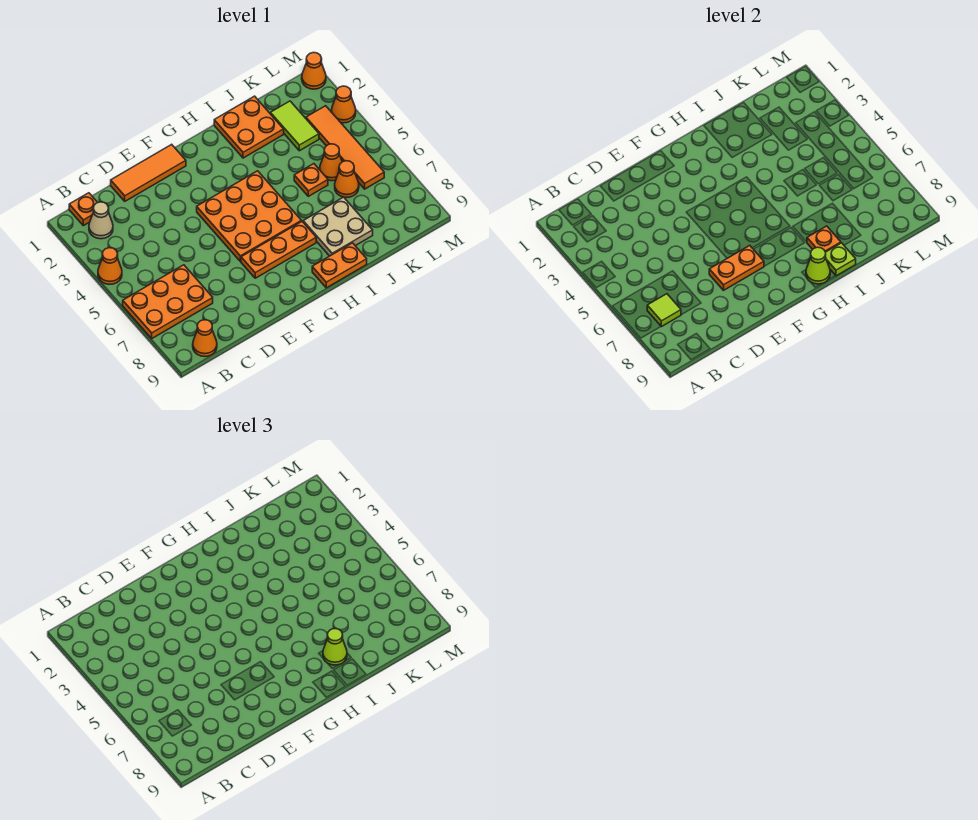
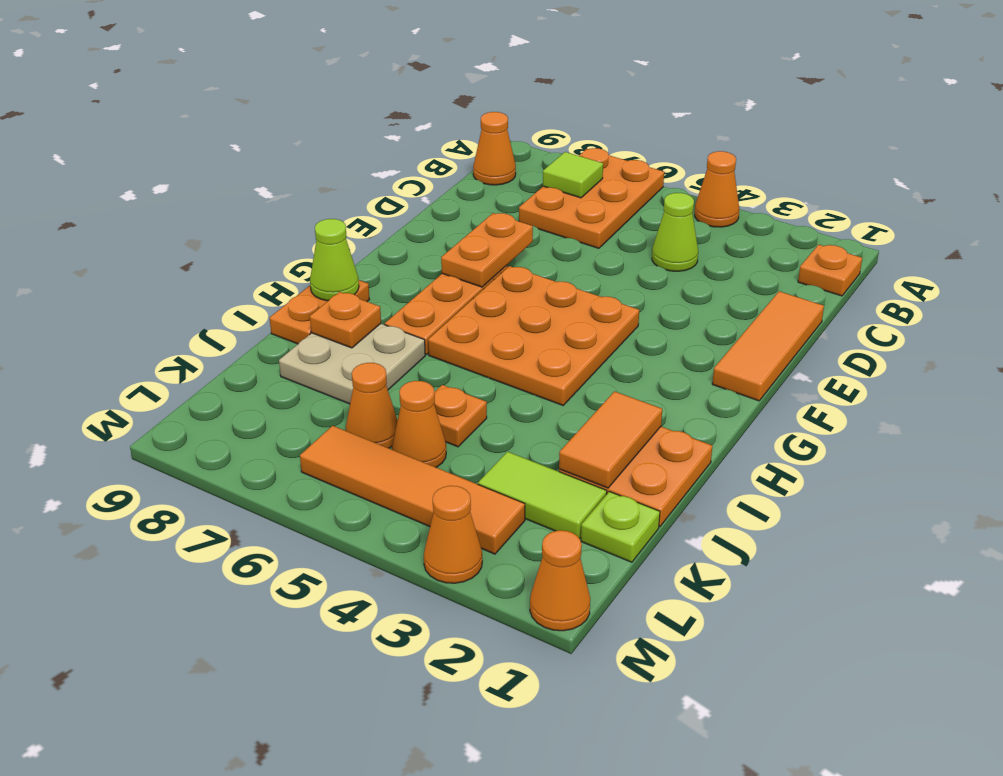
tan cone B2 level 1 -> none
none -> orange tile I2:J2 level 2
lime cone I8 level 3 -> lime cone C4 level 1
lime plate I9 level 2 -> lime plate K1 level 1

